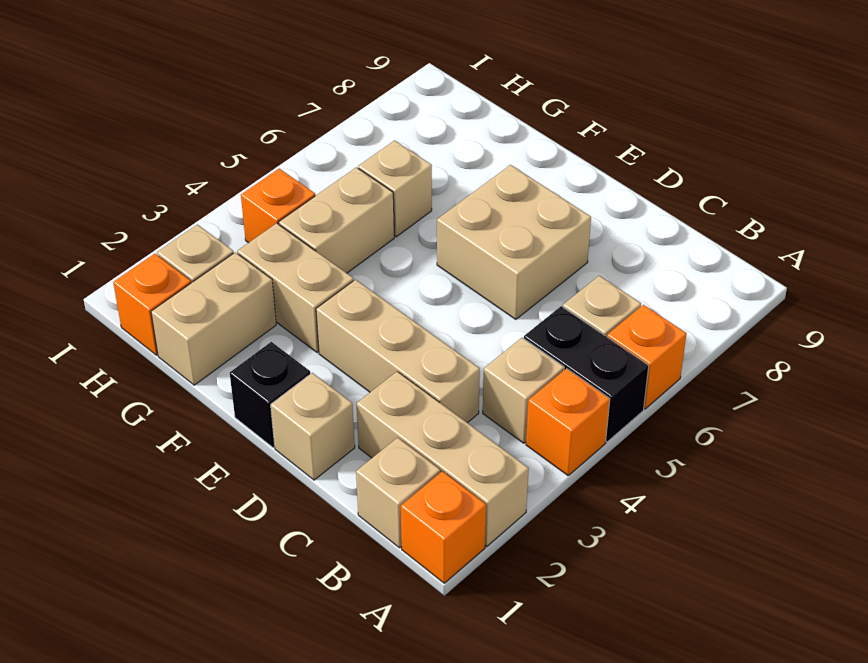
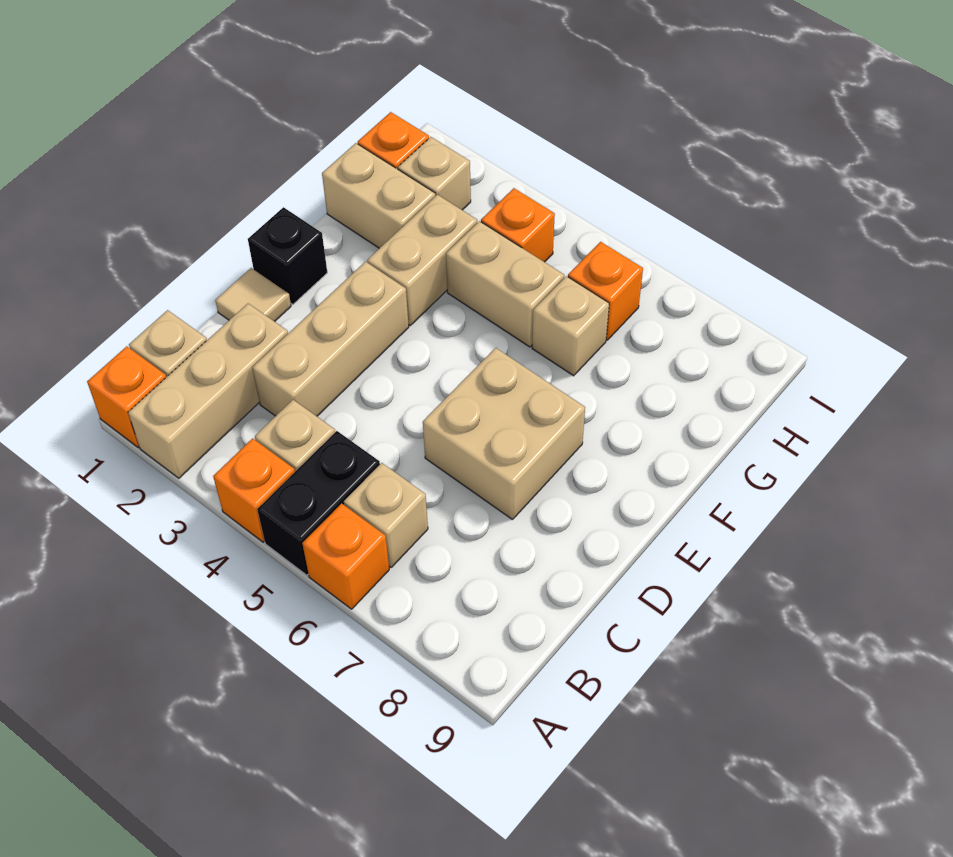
tan brick D1 level 1 -> tan tile D1 level 1
none -> orange brick H6 level 1

